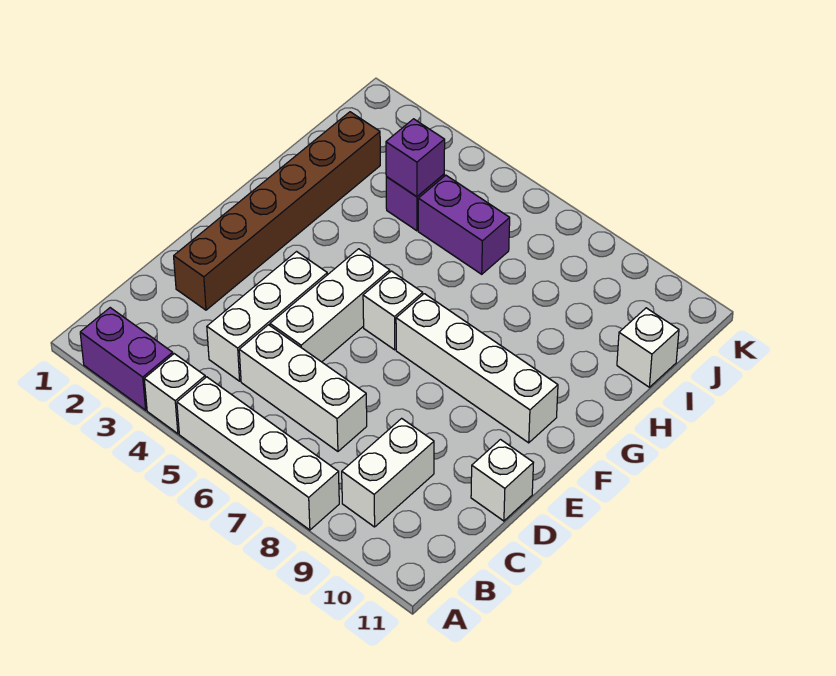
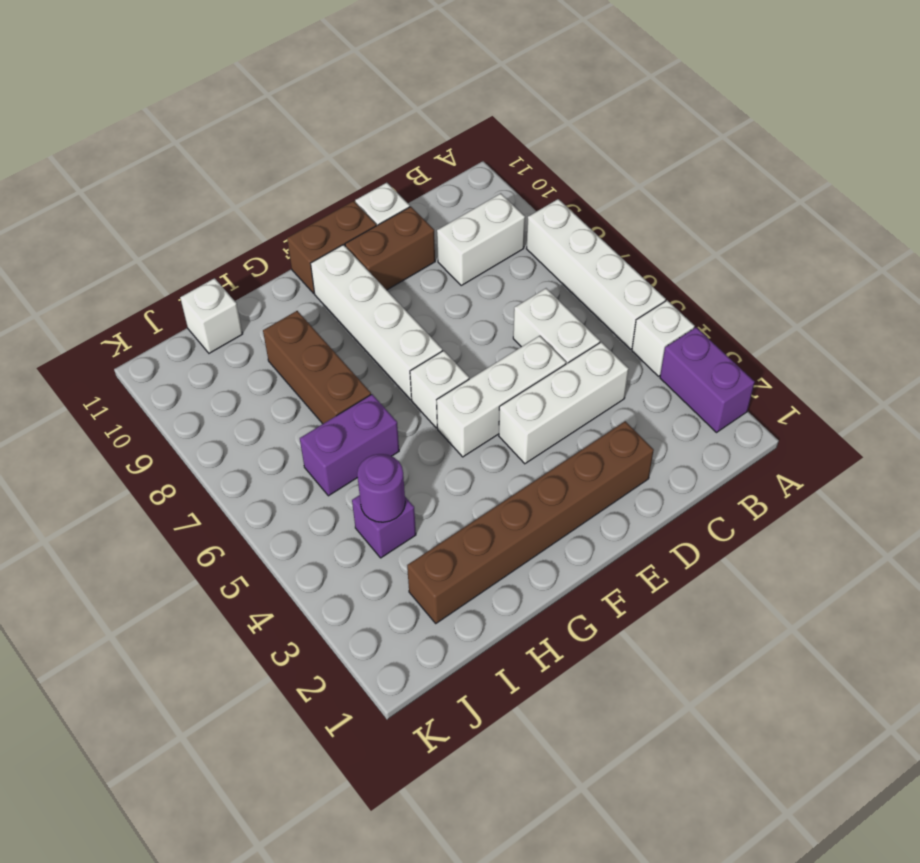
white brick C5:C7 level 1 -> white brick C5:C6 level 1
none -> brown brick D10:E10 level 1
none -> brown brick E11:F11 level 1
none -> brown brick H7:H9 level 1
purple brick I4 level 2 -> purple round brick I4 level 2
purple brick I5:I6 level 1 -> purple brick H6:I6 level 1

